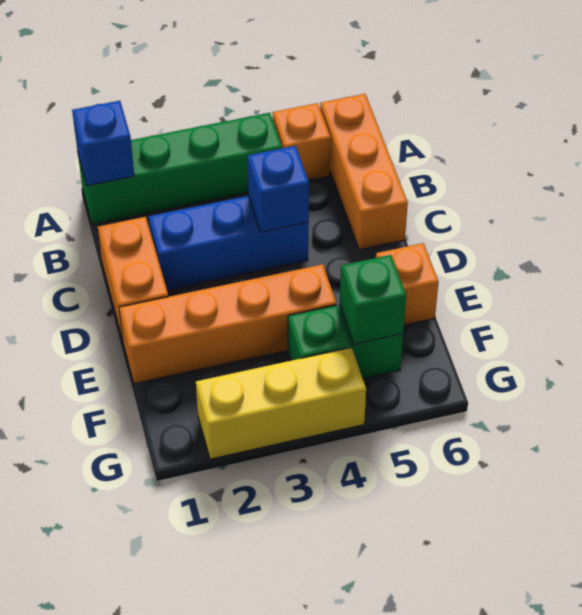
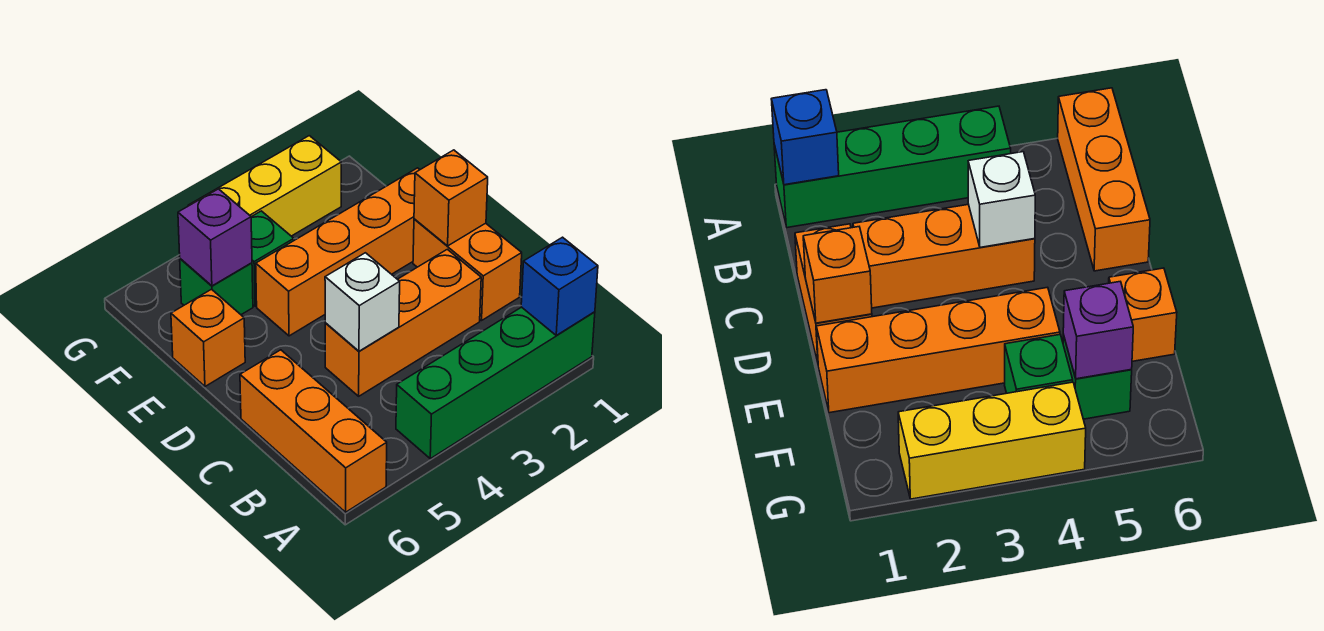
orange brick A5 level 1 -> orange brick D1 level 2
blue brick C2:C4 level 1 -> orange brick C2:C4 level 1
blue brick C4 level 2 -> white brick C4 level 2
green brick F5 level 2 -> purple brick F5 level 2

